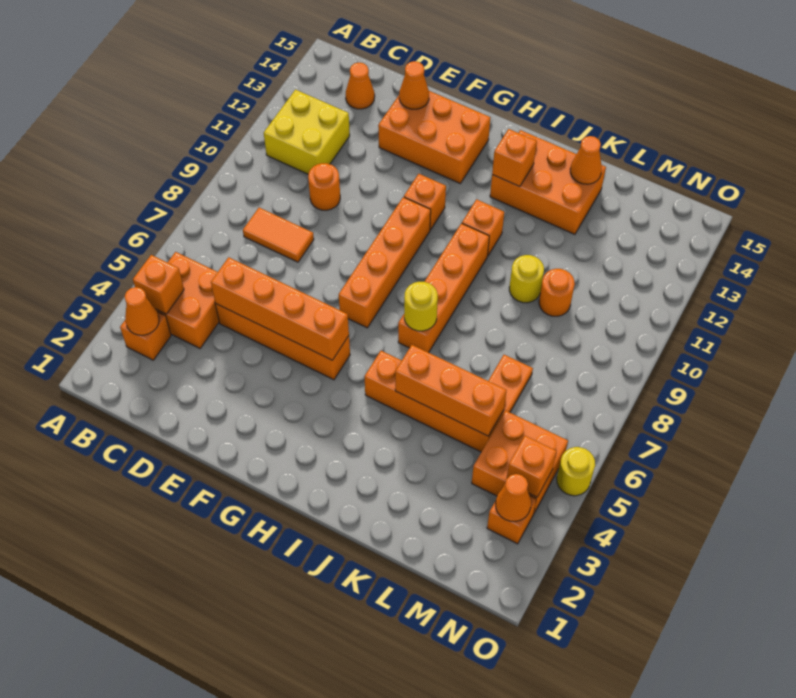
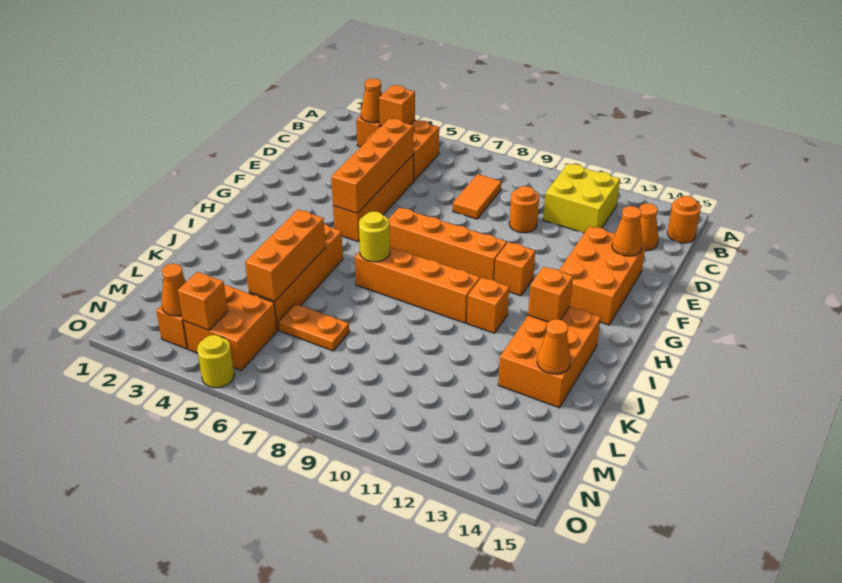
yellow round brick K10 level 1 -> none
orange round brick L10 level 1 -> orange round brick B15 level 1

